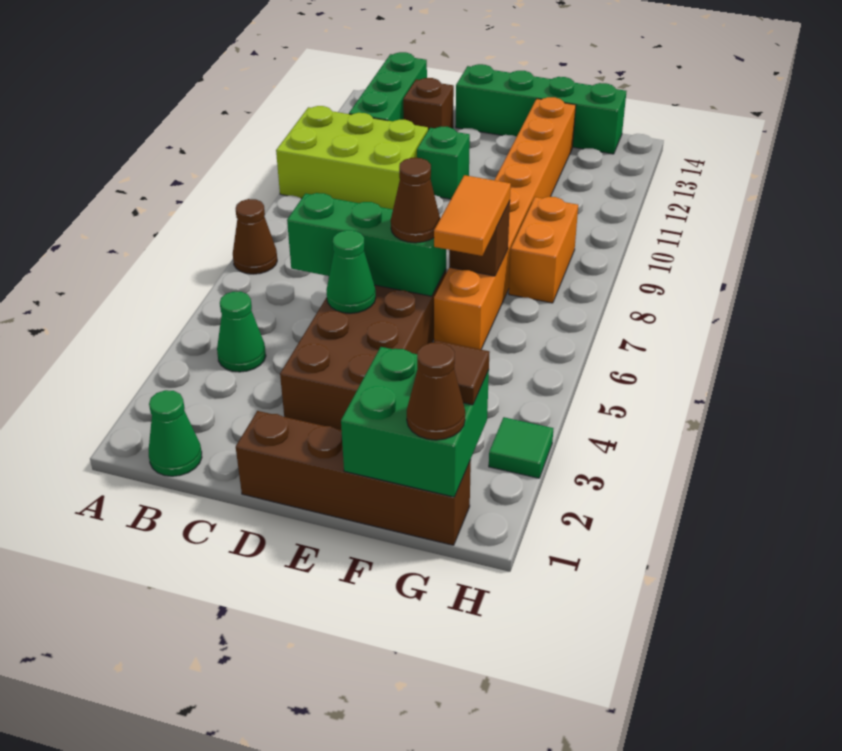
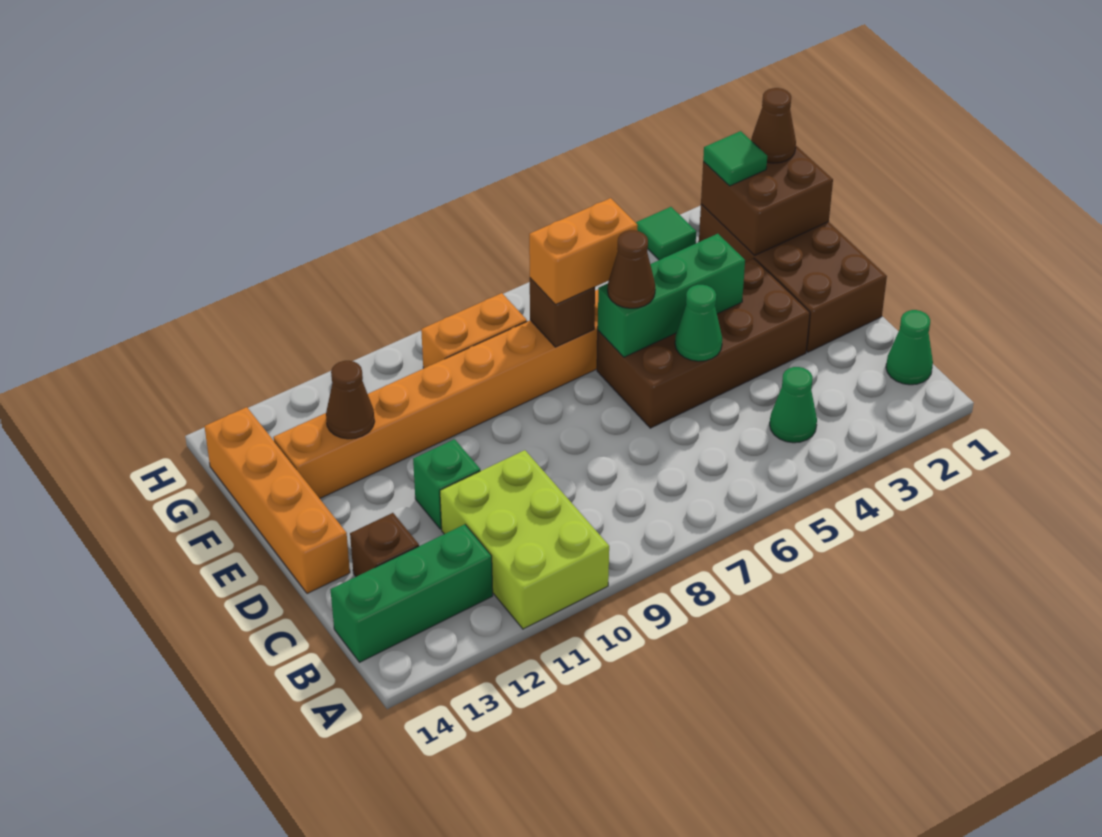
brown cone A7 level 1 -> brown cone F12 level 2
green brick C6:E6 level 2 -> green brick E4:E6 level 2
brown brick D1:G1 level 1 -> brown brick D1:G2 level 1
green brick D14:G14 level 1 -> orange brick D14:G14 level 1
green brick F1:G2 level 2 -> brown brick F1:G2 level 2
orange tile F6:F7 level 3 -> orange brick F6:F7 level 3
brown tile G2 level 3 -> green tile G2 level 3

